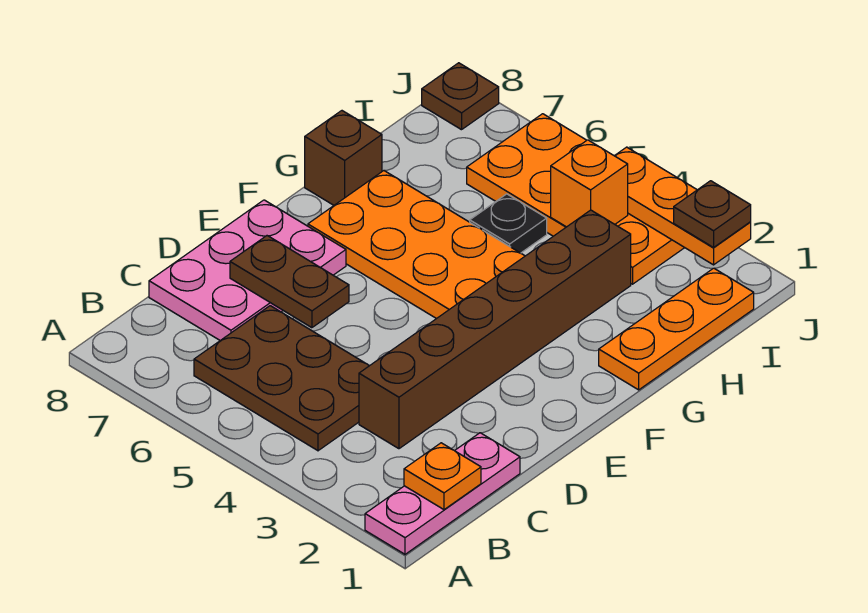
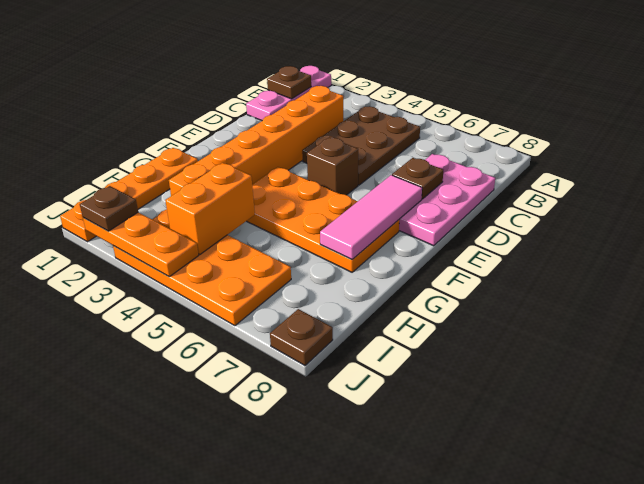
orange plate B1 level 2 -> brown plate B1 level 2
brown plate B4:C6 level 1 -> brown plate B4:D5 level 1
brown brick C3:H3 level 1 -> orange brick C3:H3 level 1
brown plate D6:D7 level 2 -> brown plate D7 level 2
none -> pink tile E7:G7 level 2
orange plate G1:I1 level 1 -> orange plate G1:J1 level 1
brown brick G8 level 1 -> brown brick E5 level 1
black plate H5 level 1 -> none
orange brick I4 level 2 -> orange brick H4:I4 level 2

